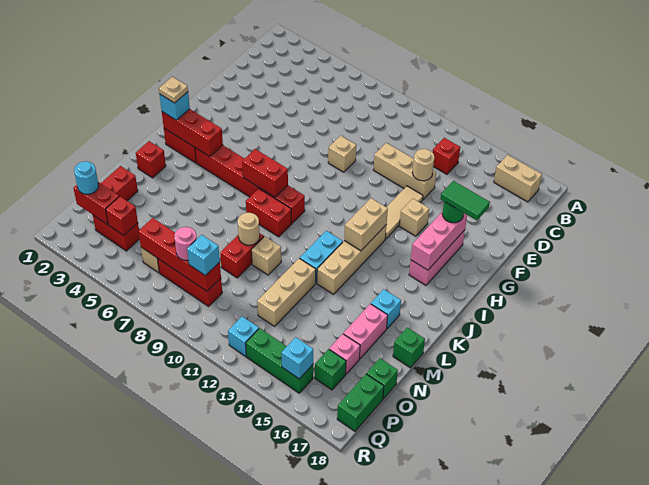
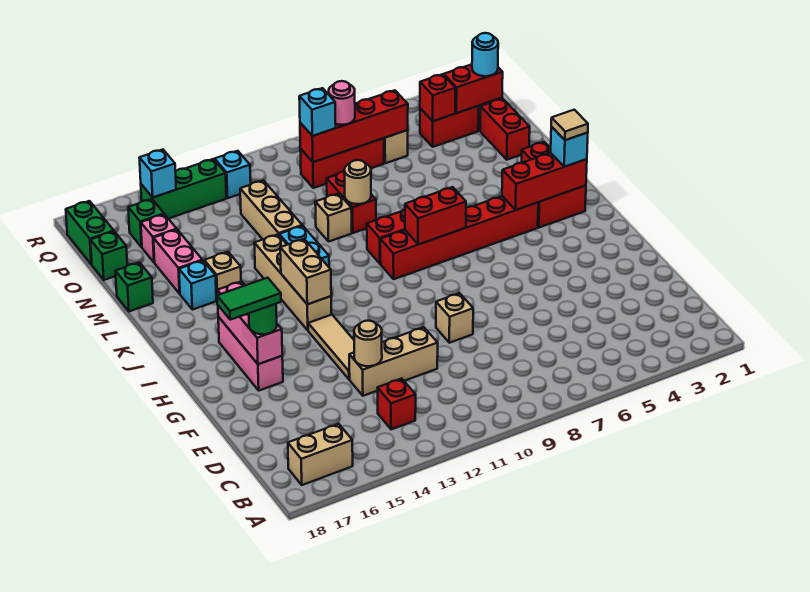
tan brick G14 level 1 -> tan brick L15 level 1
tan plate J2 level 4 -> tan tile J2 level 4

